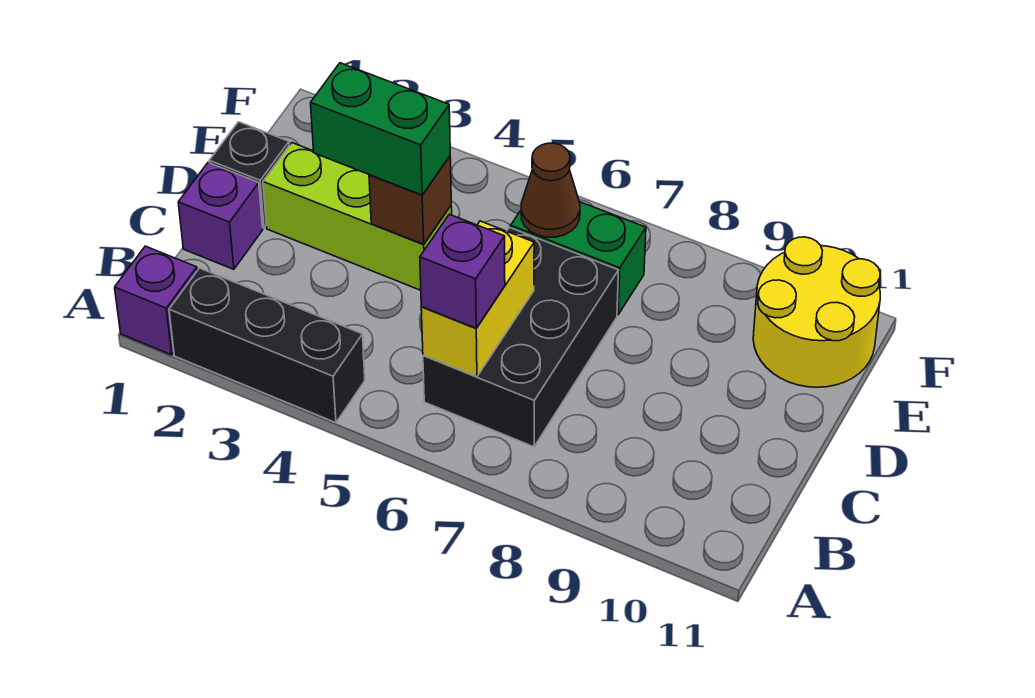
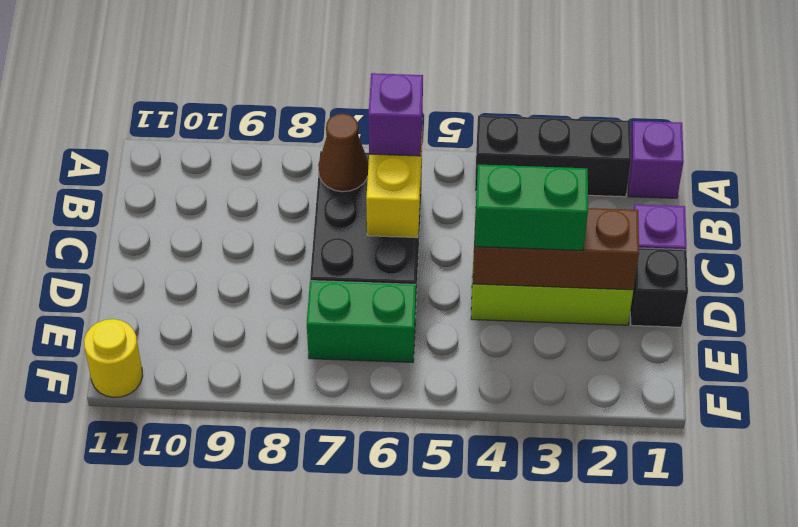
brown brick D4 level 2 -> brown brick D2:D4 level 2
brown cone E6 level 2 -> brown cone B7 level 2
yellow round brick E10:F11 level 1 -> yellow round brick F11 level 1

